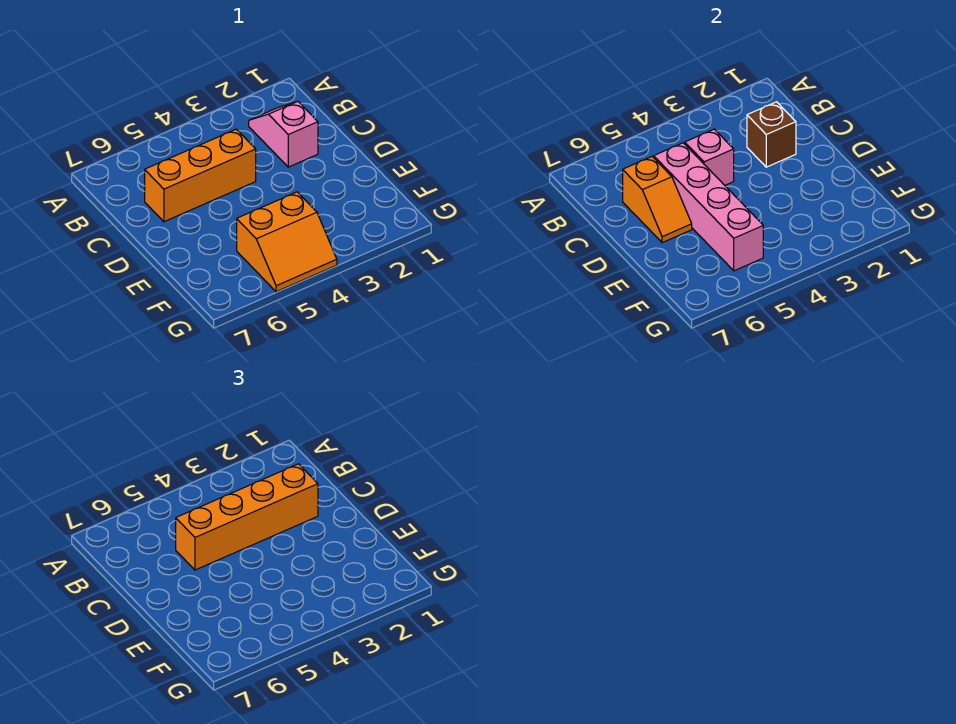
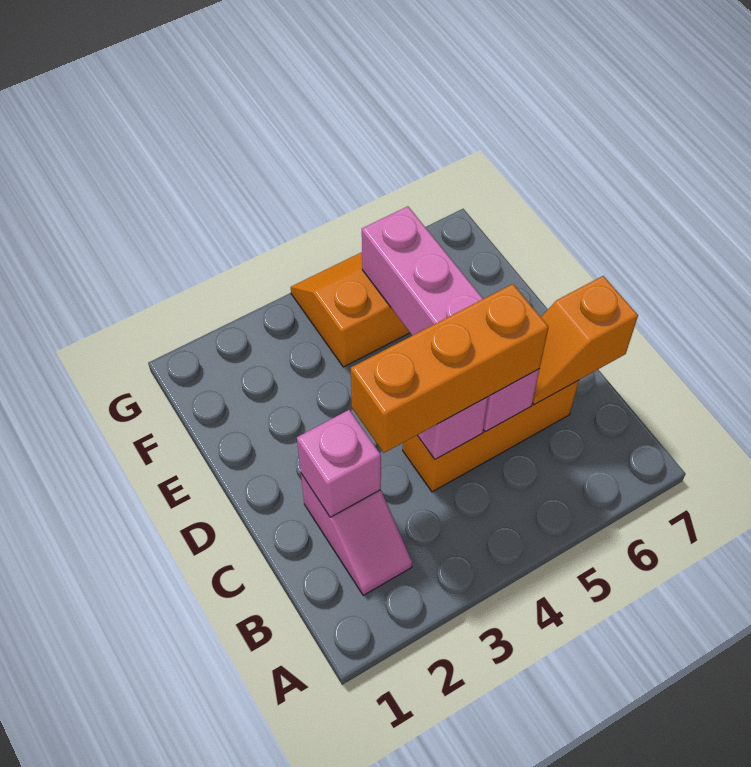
brown brick C2 level 2 -> pink brick C2 level 2
orange brick C2:C5 level 3 -> orange brick C3:C5 level 3
orange slope C6:D6 level 2 top C -> orange slope C6:C7 level 2 top 7

